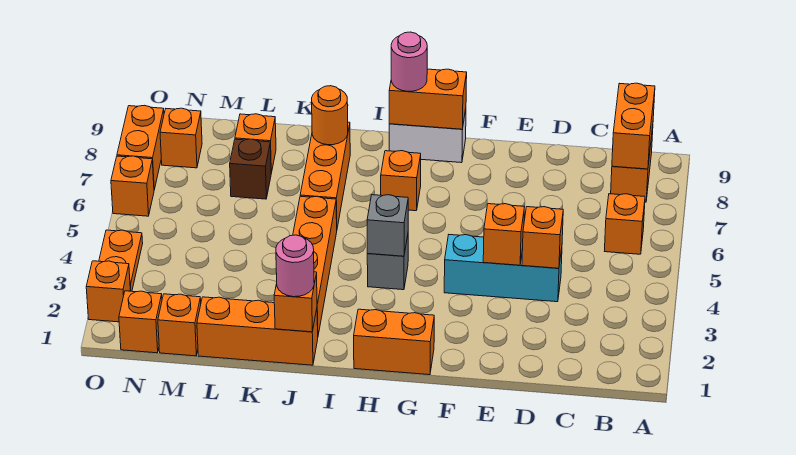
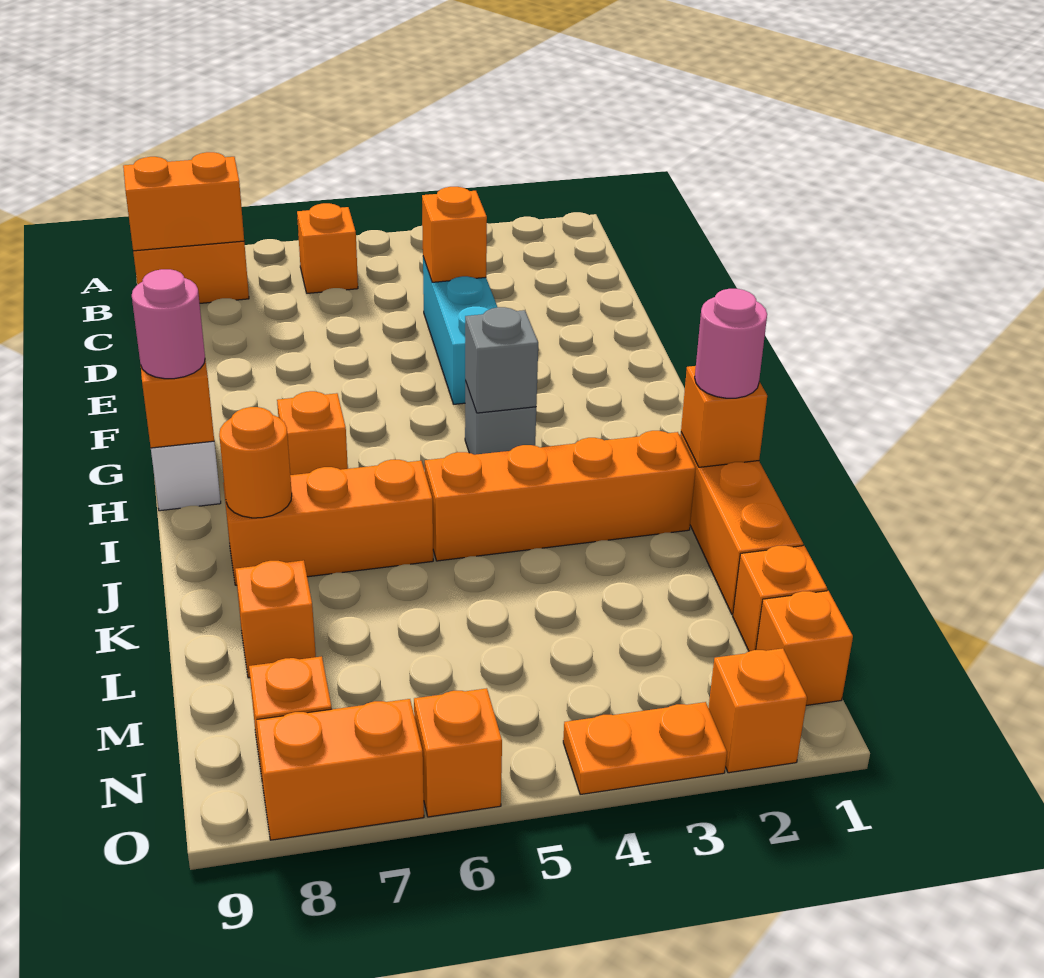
orange brick E4 level 2 -> none
orange brick G1:H1 level 1 -> none
brown brick L7 level 1 -> none

